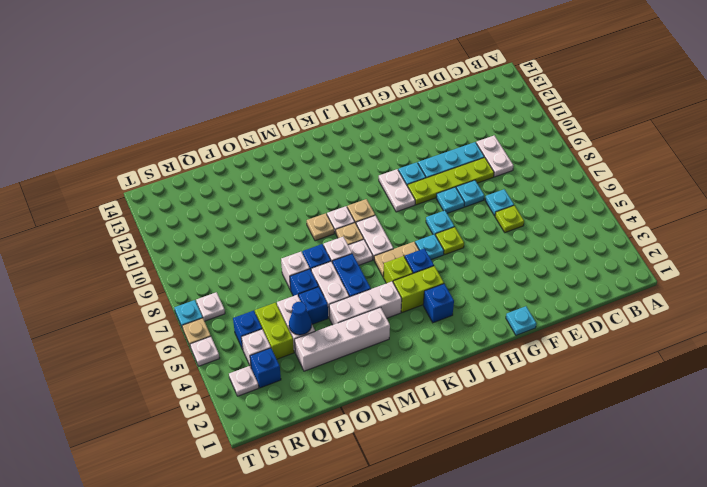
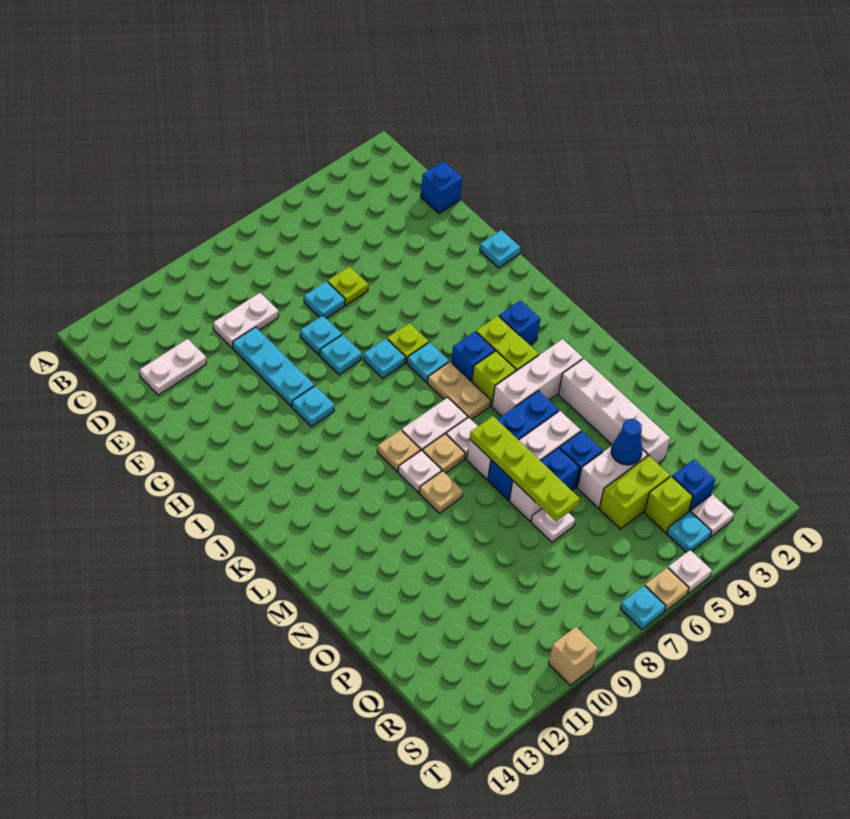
lime plate E9:H9 level 1 -> lime plate M7:P7 level 2
white plate I9:I10 level 1 -> white plate D12:D13 level 1
white brick L4:N4 level 1 -> white brick L3:L5 level 1
white brick R4 level 1 -> lime brick R4 level 1
blue brick R5 level 1 -> blue brick D1 level 1
none -> cyan plate S4 level 1
white plate S7 level 1 -> white plate P7 level 1
none -> tan brick T10 level 1

